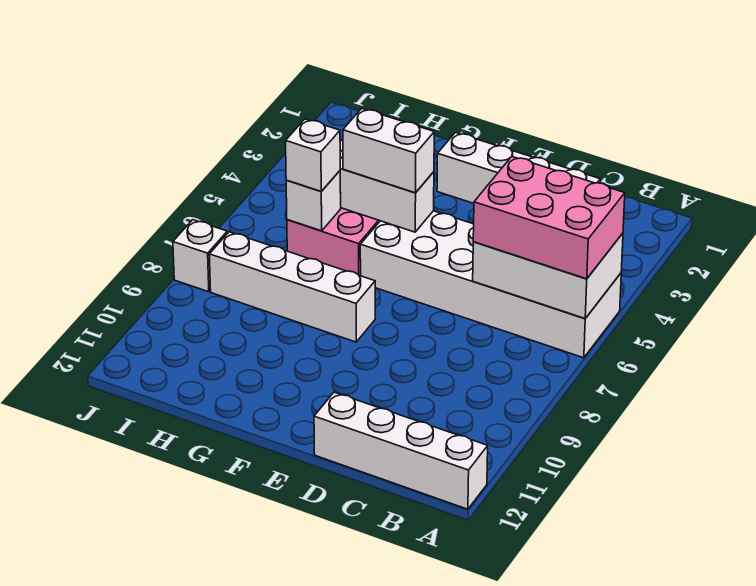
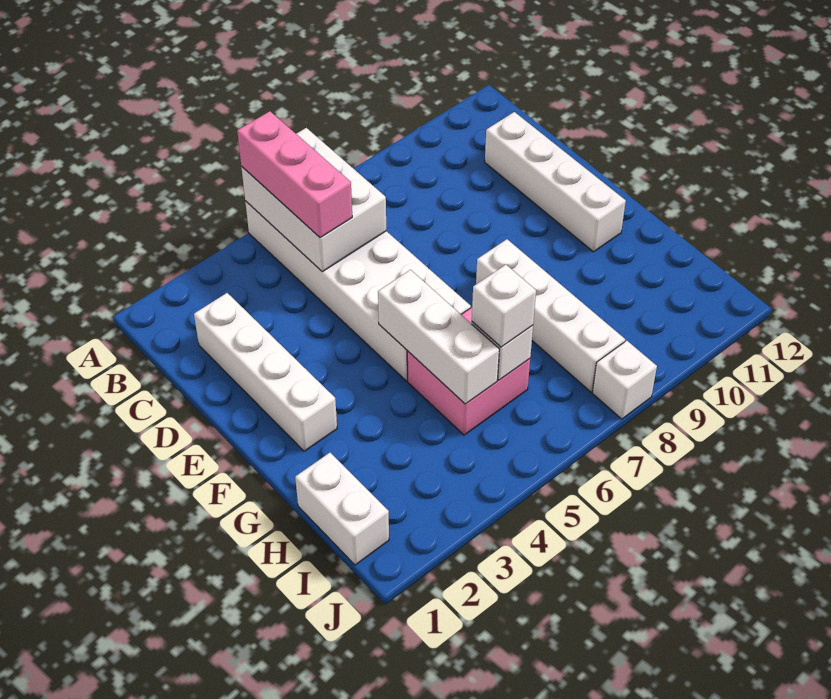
pink brick A5:C6 level 3 -> pink brick A5:C5 level 3
white brick A12:D12 level 1 -> white brick C11:F11 level 1
white brick F5:G5 level 3 -> white brick H1:I1 level 1

